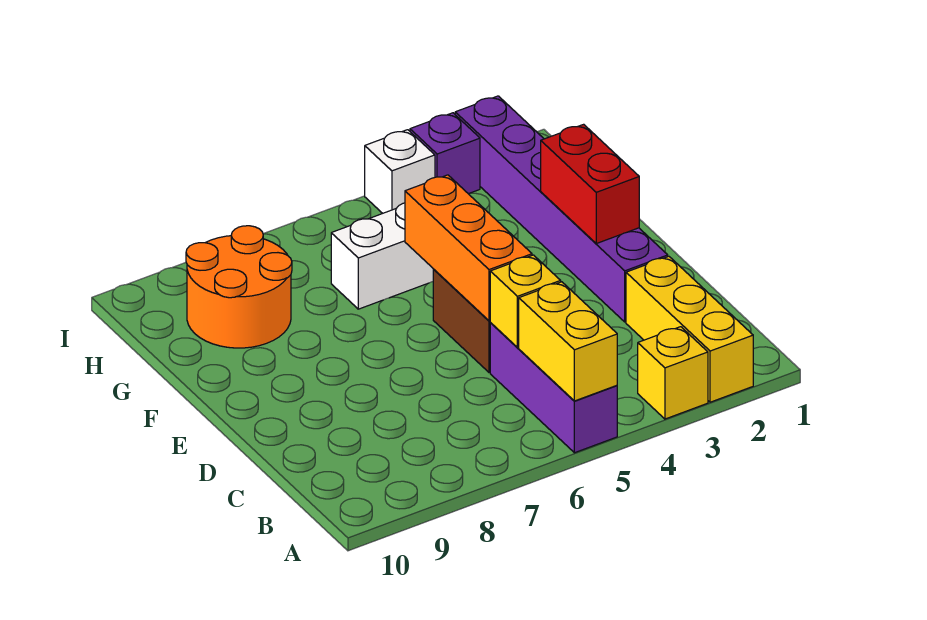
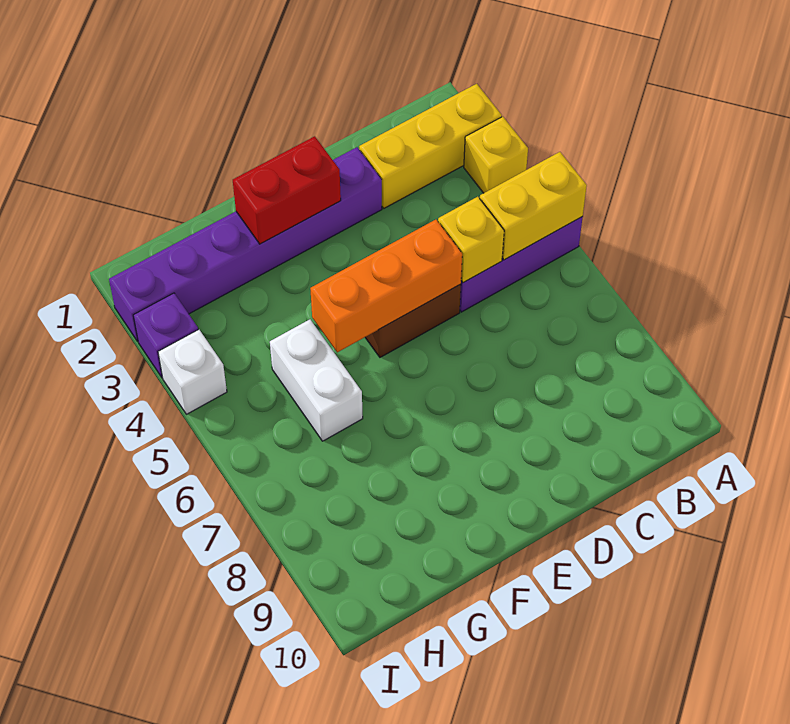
orange round brick G8:H9 level 1 -> none

